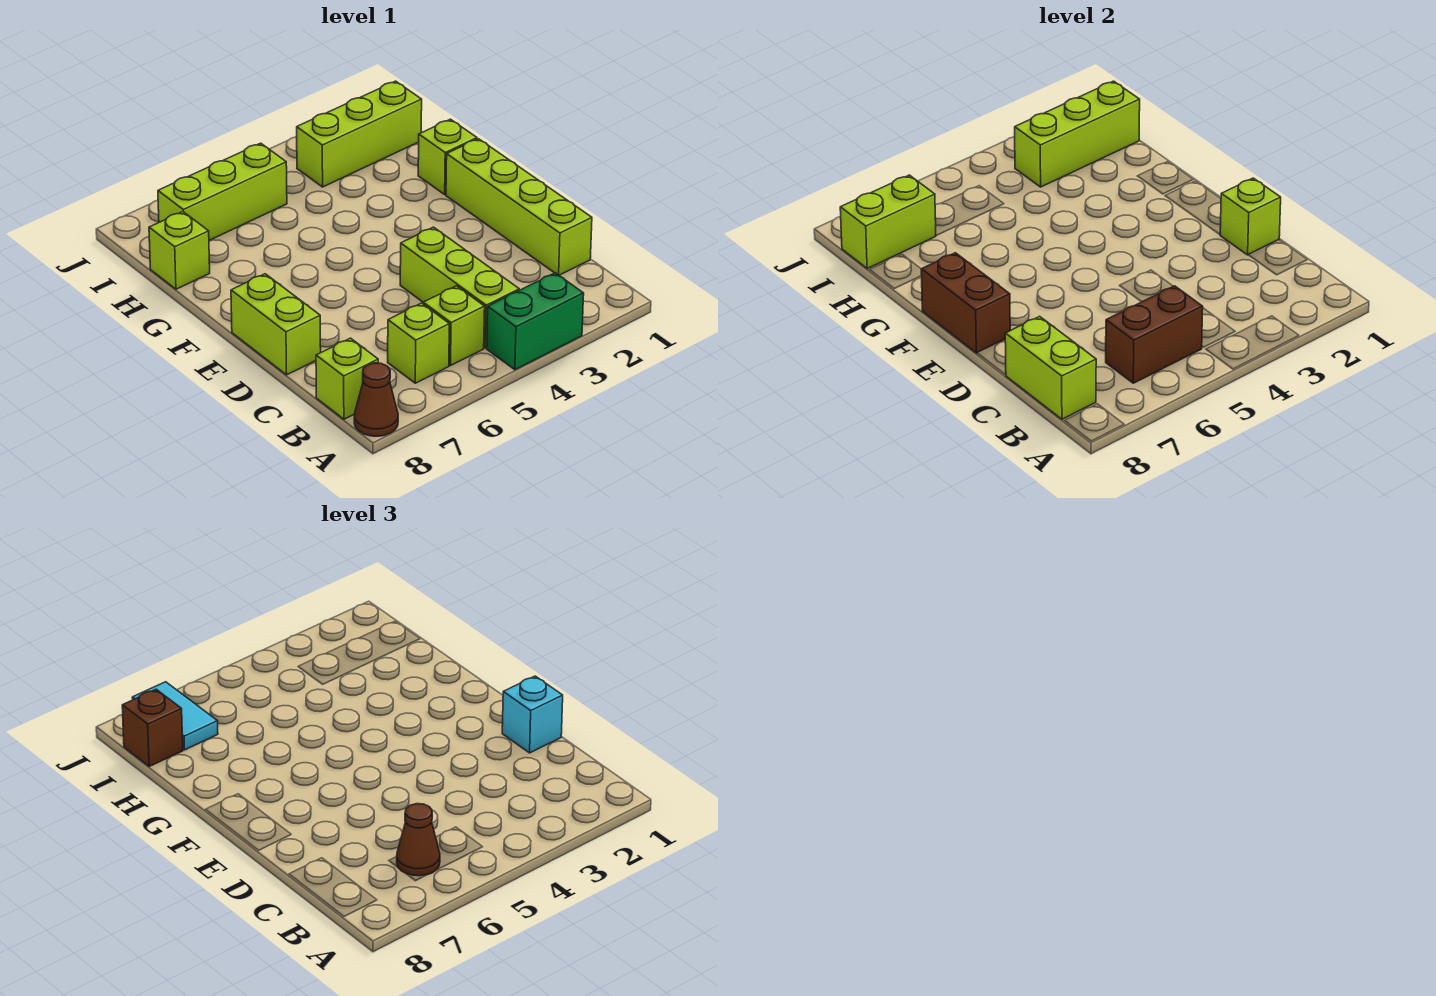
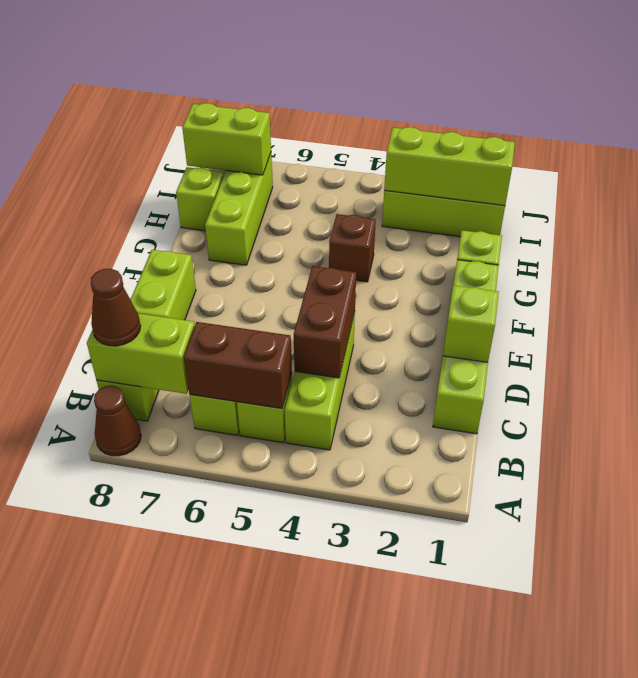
green brick A3:A4 level 1 -> none
brown cone B6 level 3 -> brown cone B8 level 3
lime brick B8:C8 level 2 -> lime brick B7:B8 level 2
cyan brick D1 level 3 -> none
brown brick E8:F8 level 2 -> brown brick C4:D4 level 2
lime brick I5:I7 level 1 -> lime brick G7:I7 level 1
cyan tile I7:J7 level 3 -> none
brown brick I8 level 3 -> brown brick G4 level 1

